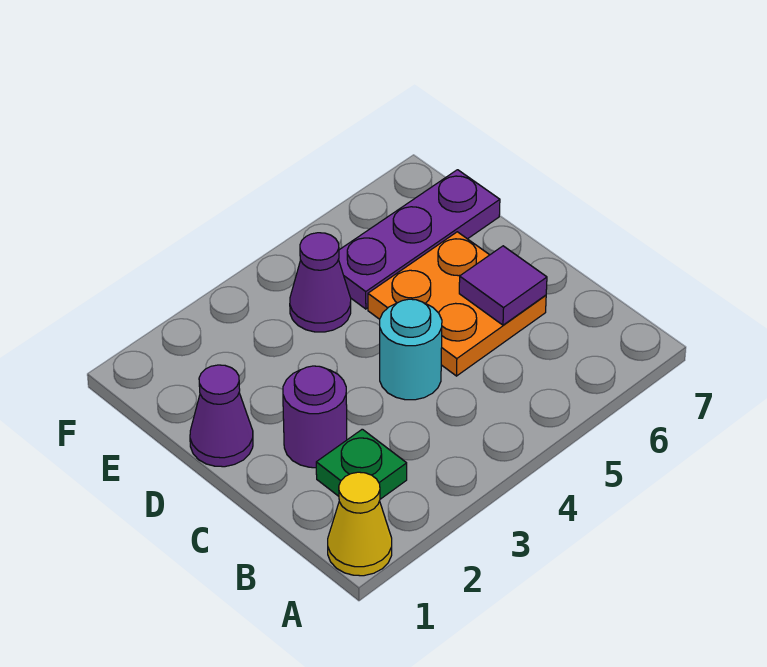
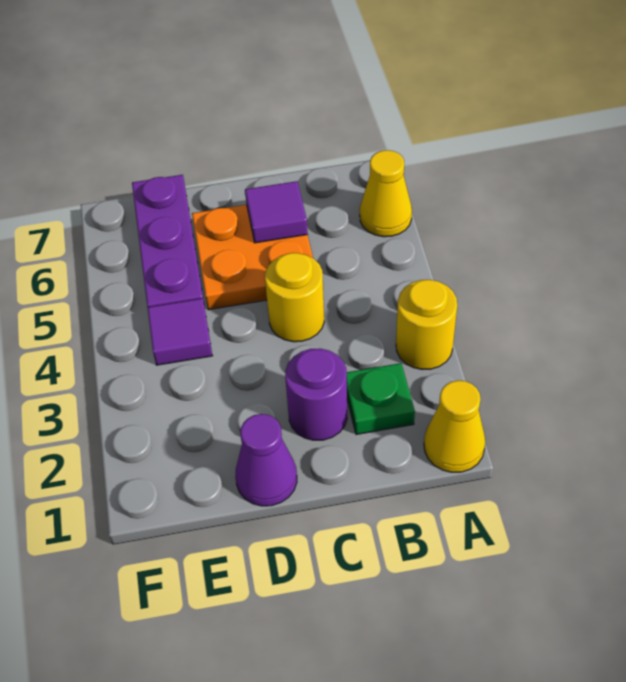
none -> yellow round brick A3 level 1
none -> yellow cone A6 level 1
cyan round brick C4 level 1 -> yellow round brick C4 level 1
purple cone E4 level 1 -> purple tile E4 level 1

